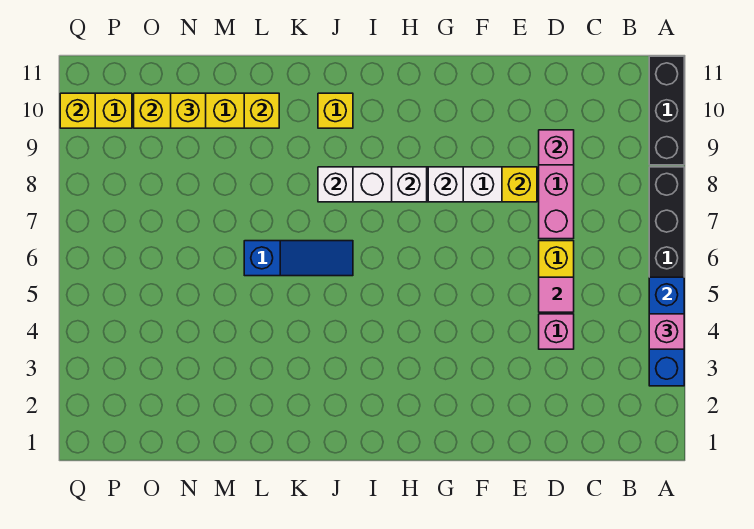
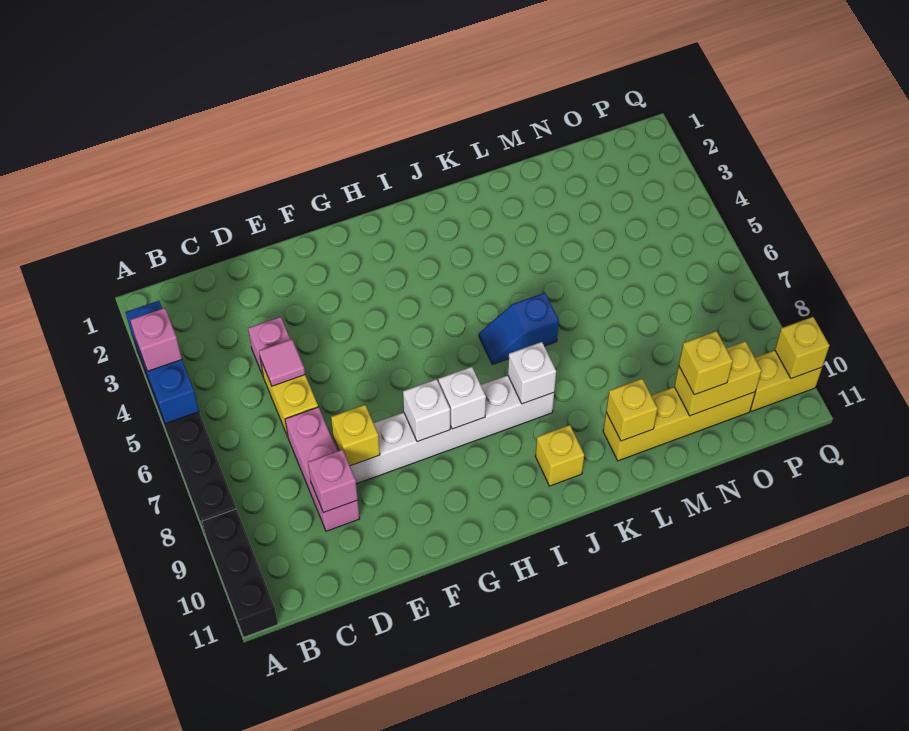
blue slope J6:L6 level 1 top L -> blue slope J6:K6 level 1 top K

